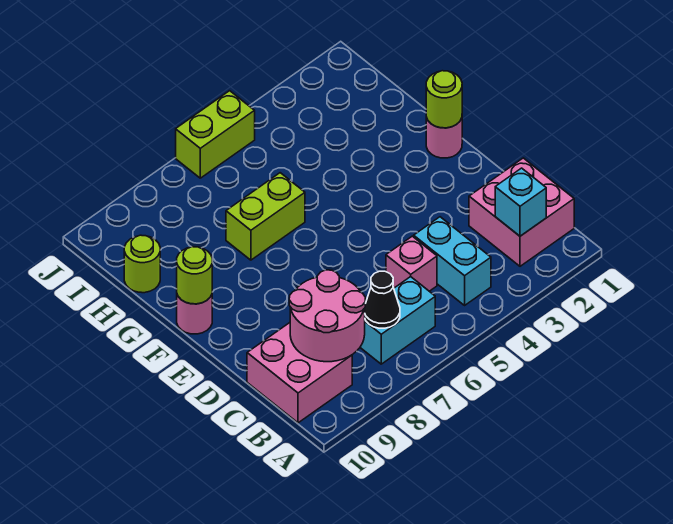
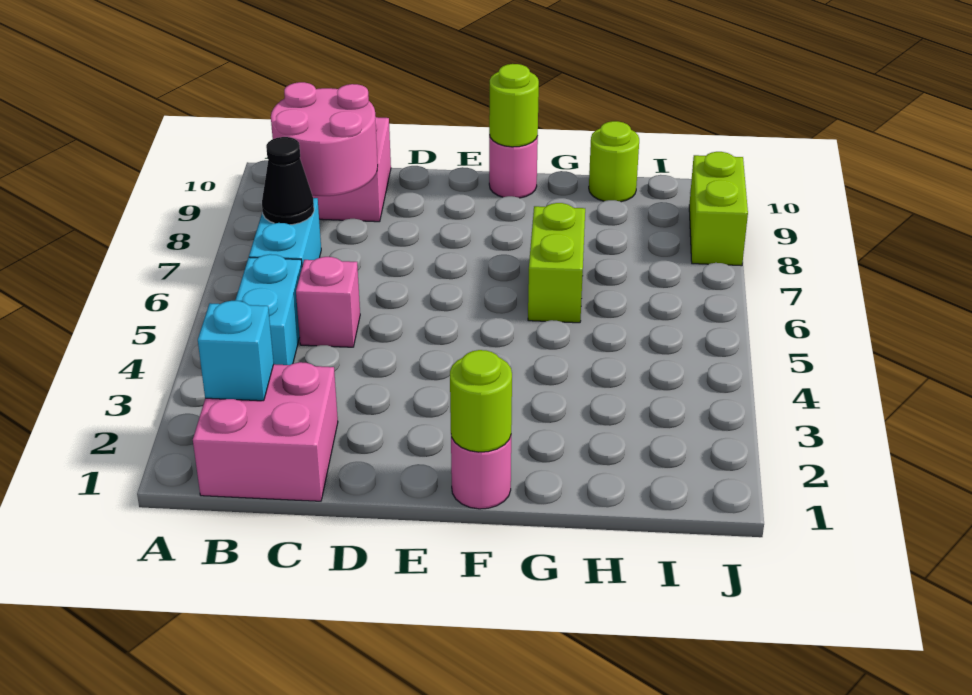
cyan brick B4:C4 level 1 -> cyan brick B4:B5 level 1
lime brick J5:J6 level 1 -> lime brick J8:J9 level 1

